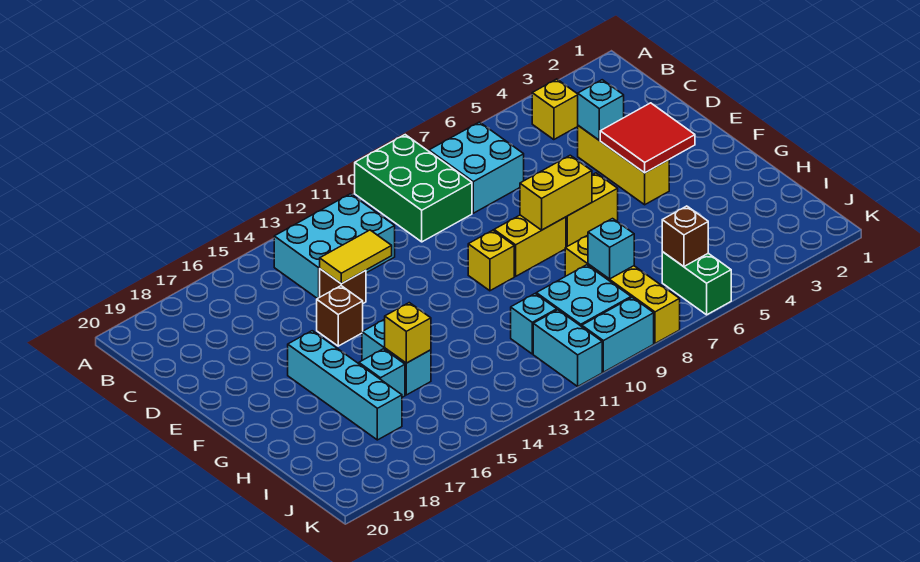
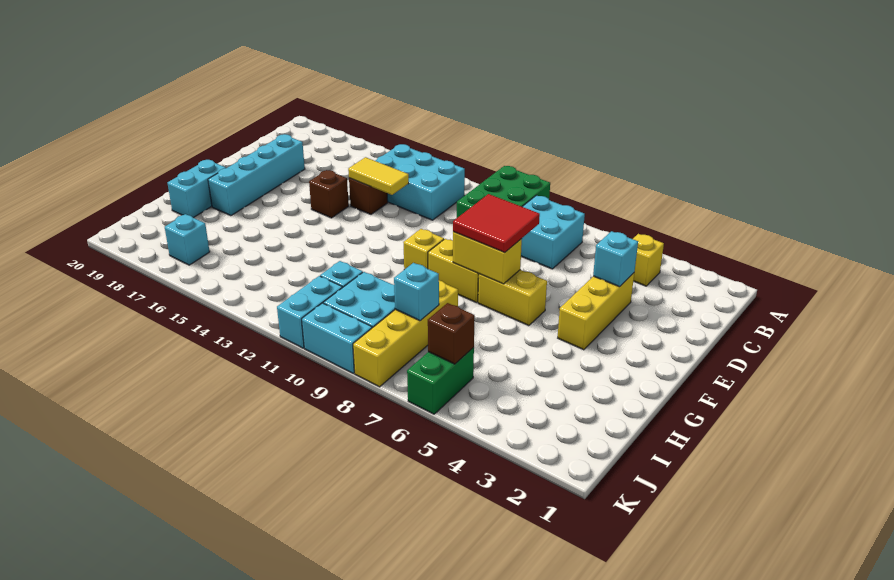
red tile E3:F4 level 2 -> red tile E7:F8 level 3
cyan brick F17:I17 level 1 -> cyan brick D18:G18 level 1
cyan brick G15:H15 level 1 -> cyan brick G19:H19 level 1
yellow brick H15 level 2 -> none
cyan brick H16 level 1 -> cyan brick J17 level 1

